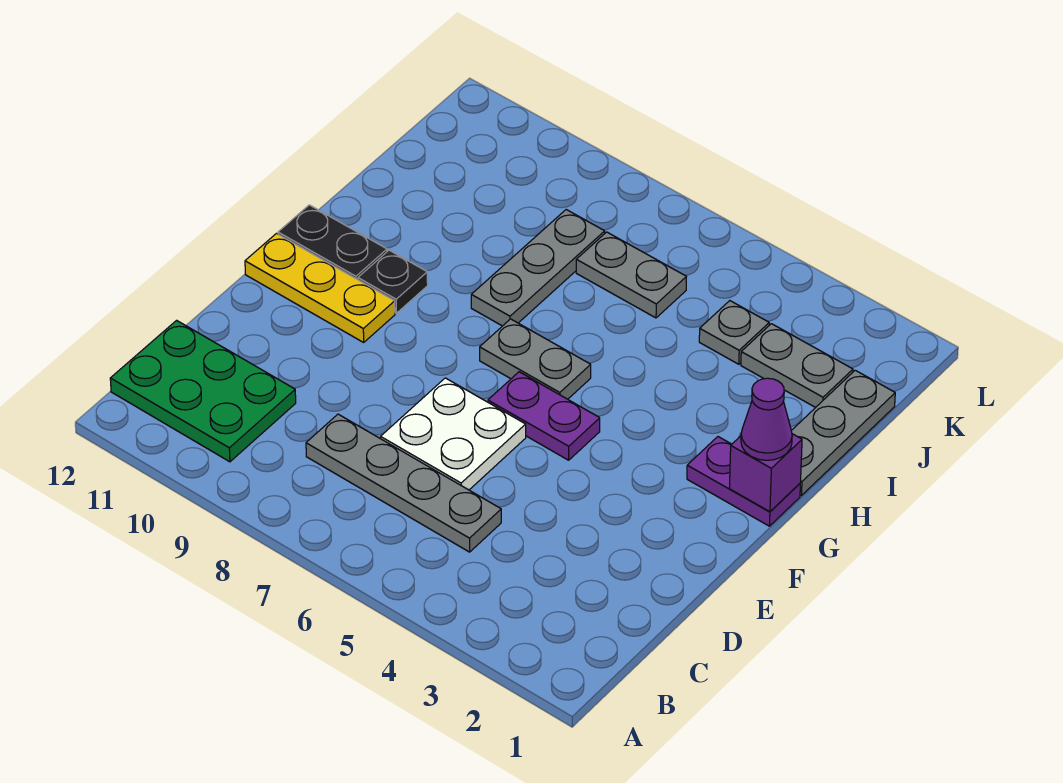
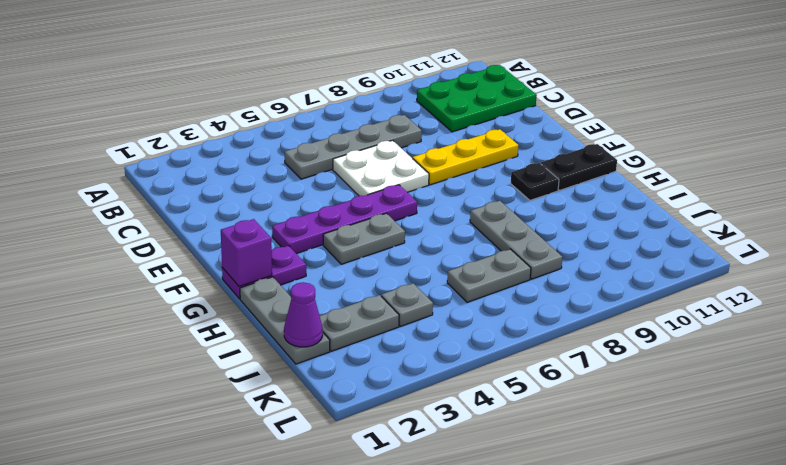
purple plate F5:F6 level 1 -> purple plate F3:F6 level 1
yellow plate F10:F12 level 1 -> yellow plate E8:E10 level 1
purple cone G1 level 3 -> purple cone J1 level 2
grey plate G6:G7 level 1 -> grey plate G4:G5 level 1

